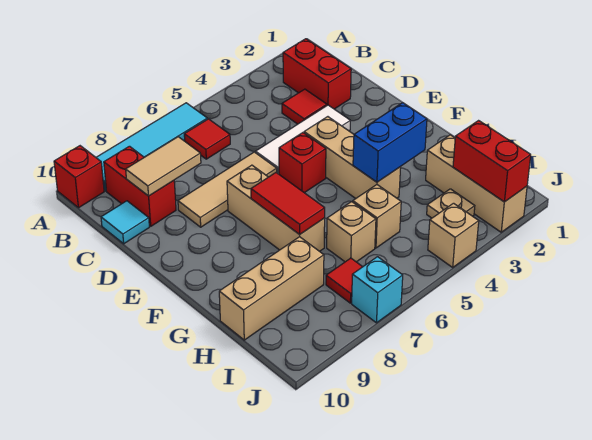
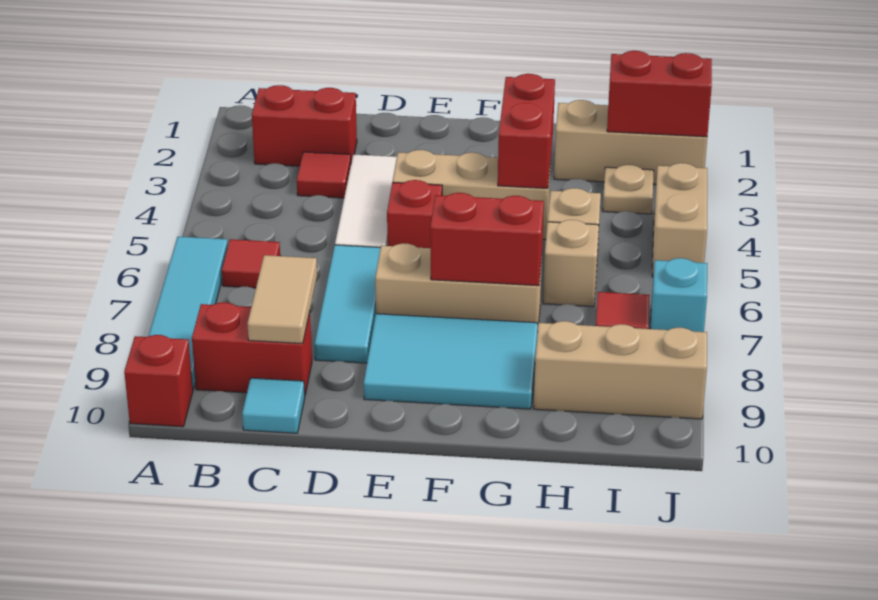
tan tile D6:D8 level 1 -> cyan tile D6:D8 level 1
none -> cyan tile E8:G9 level 1
red tile F7:G7 level 2 -> red brick F7:G7 level 2
blue brick G3:G4 level 2 -> red brick G3:G4 level 2
tan brick H8:H10 level 1 -> tan brick H9:J9 level 1
tan brick J4 level 1 -> tan brick J4:J5 level 1

